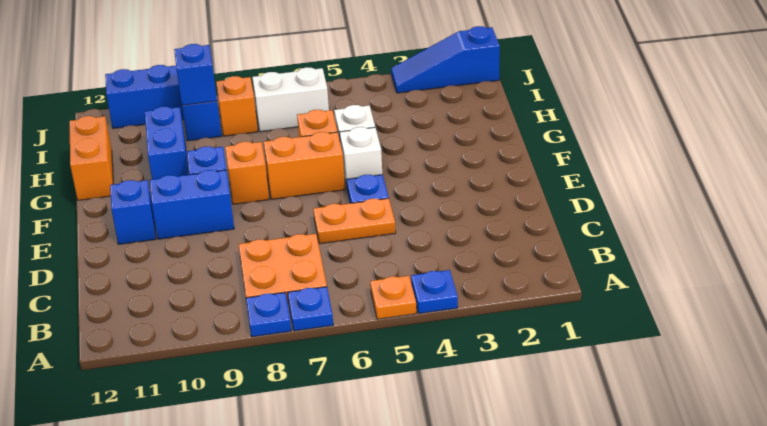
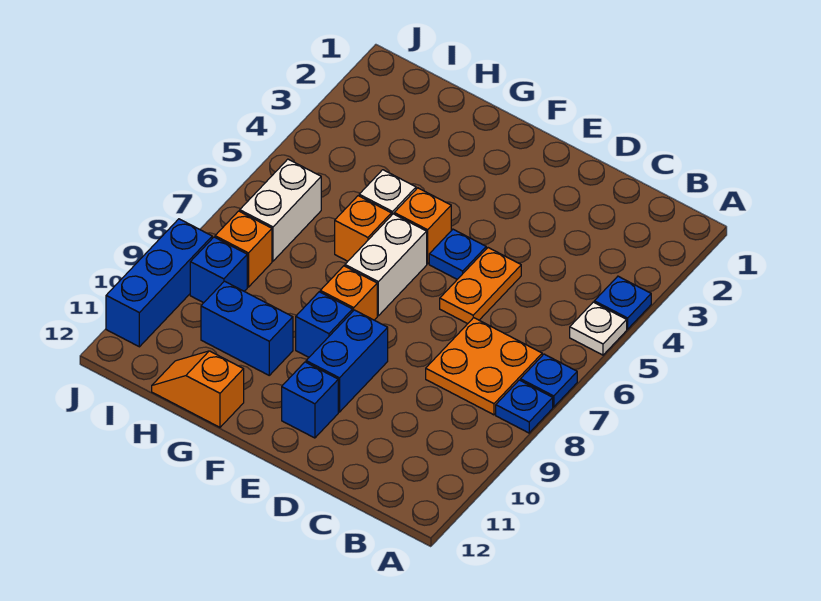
orange plate A5 level 1 -> white plate A5 level 1
white brick F5 level 1 -> orange brick F5 level 1
orange brick F6:F7 level 1 -> white brick F6:F7 level 1
orange brick G12:H12 level 1 -> orange slope G12:H12 level 1 top G
blue brick I9 level 2 -> none
blue slope J1:J3 level 1 top 1 -> none

